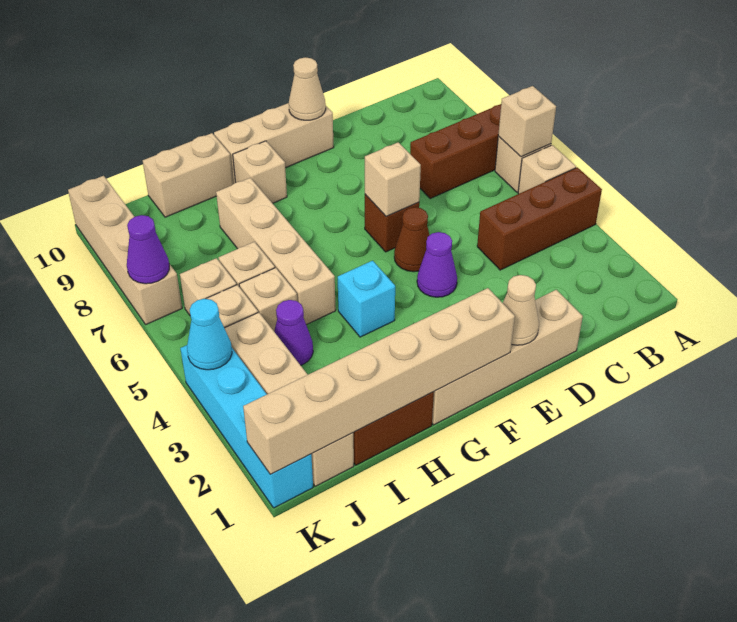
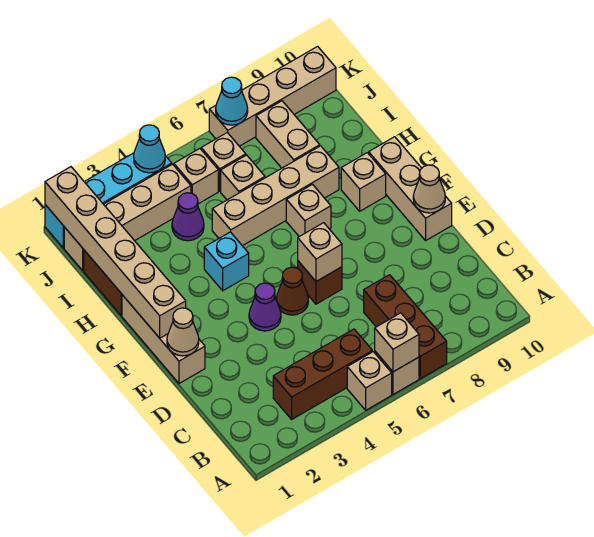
brown brick A4:C4 level 1 -> brown brick B3:B5 level 1
tan brick D1:G1 level 1 -> tan brick E1:G1 level 1
tan brick H10:I10 level 1 -> tan brick I8:J8 level 1
tan brick I5 level 1 -> tan brick G7 level 1
purple cone K7 level 2 -> cyan cone K7 level 2

